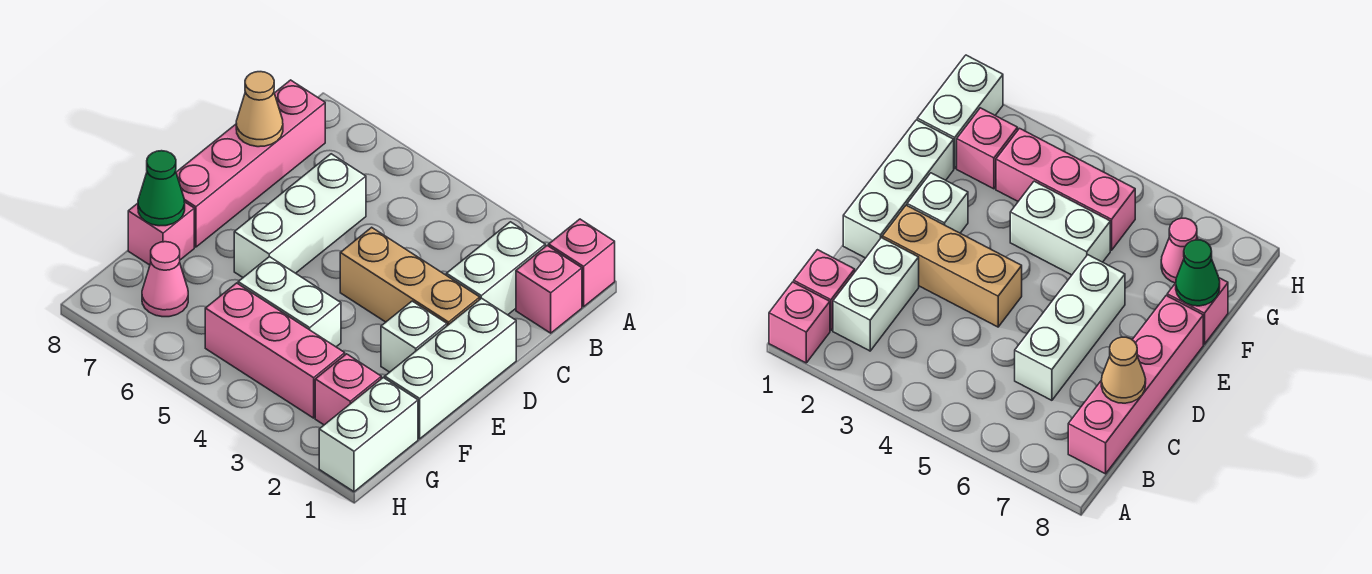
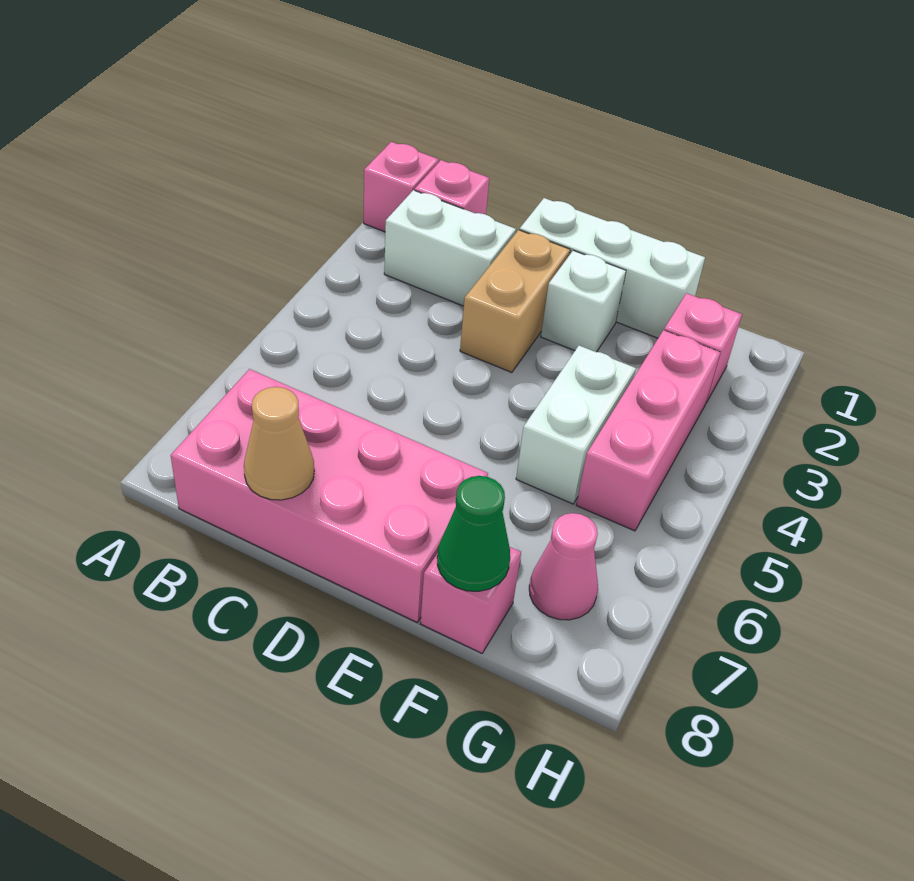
pink brick B8:E8 level 1 -> pink brick B7:E8 level 1
white brick C6:E6 level 1 -> none
tan brick D2:D4 level 1 -> tan brick D2:D3 level 1
white brick G1:H1 level 1 -> none

